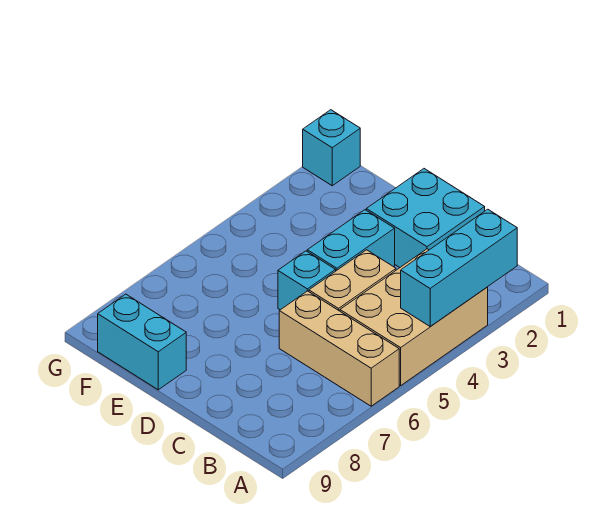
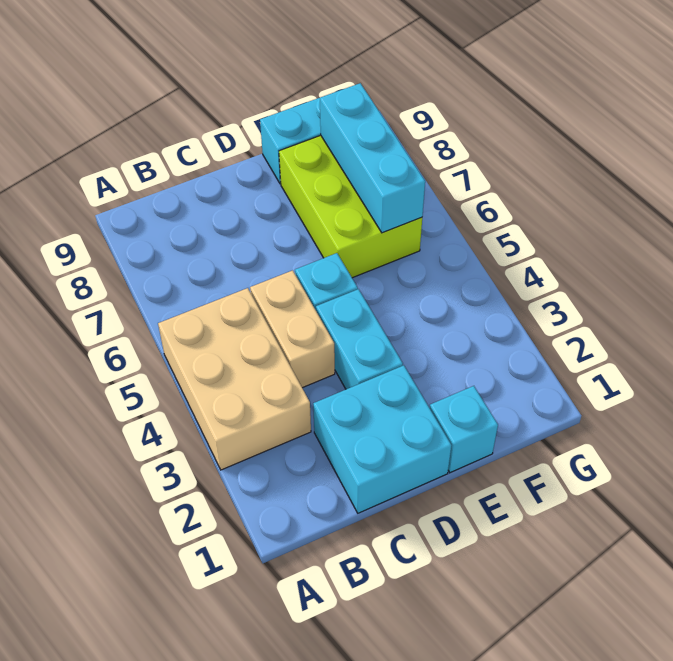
cyan brick A2:A4 level 2 -> cyan brick F6:F8 level 2
tan brick A6:C6 level 1 -> none
none -> lime brick E6:F8 level 1
cyan brick G1 level 1 -> cyan brick E1 level 1

